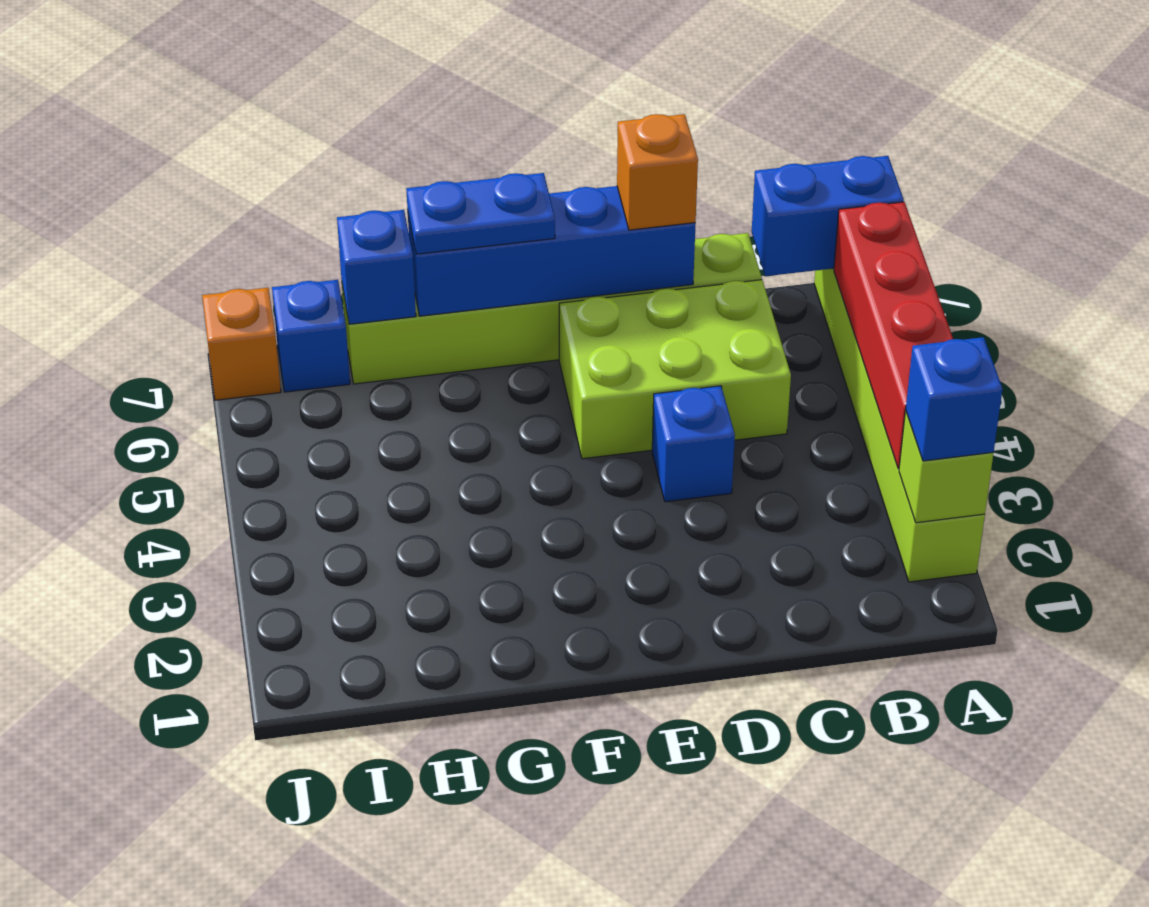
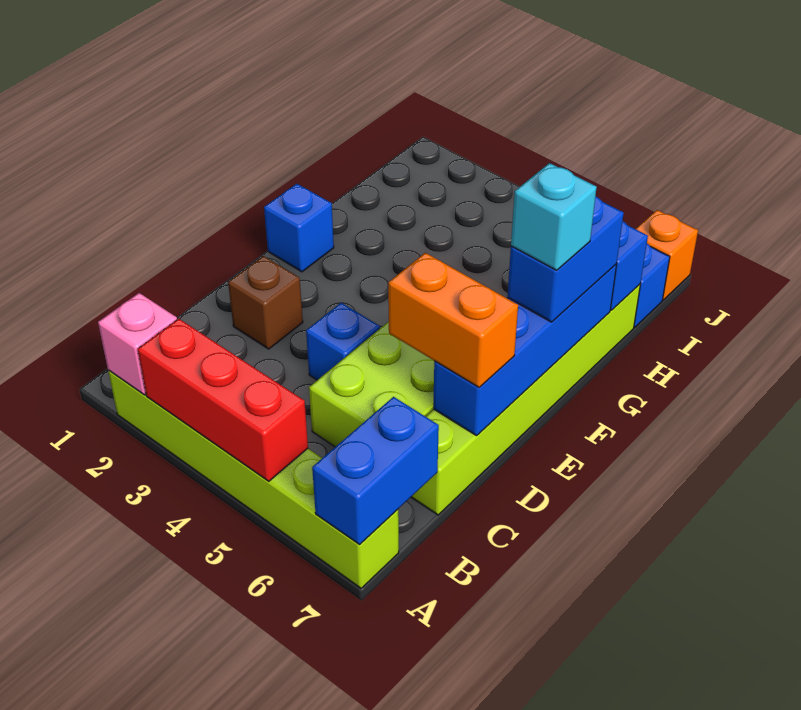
lime brick A2 level 2 -> pink brick A2 level 2
blue brick A2 level 3 -> blue brick F1 level 1
red brick A3:A6 level 2 -> red brick A3:A5 level 2
none -> brown brick D2 level 1
orange brick D7 level 3 -> orange brick D6:D7 level 3
blue plate F7:G7 level 3 -> blue brick F7:G7 level 3
none -> cyan brick F7 level 4

